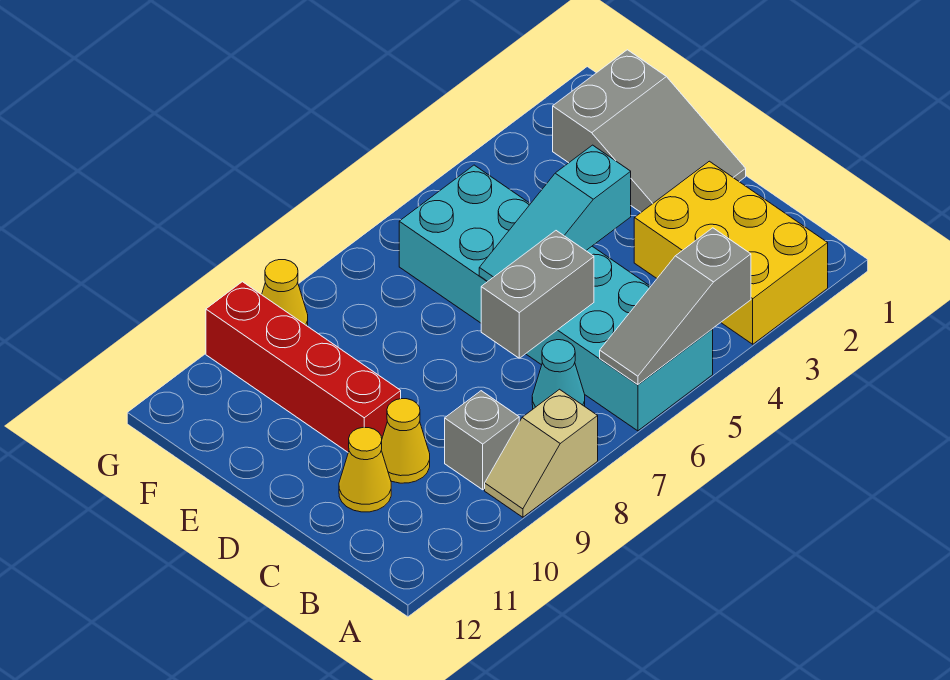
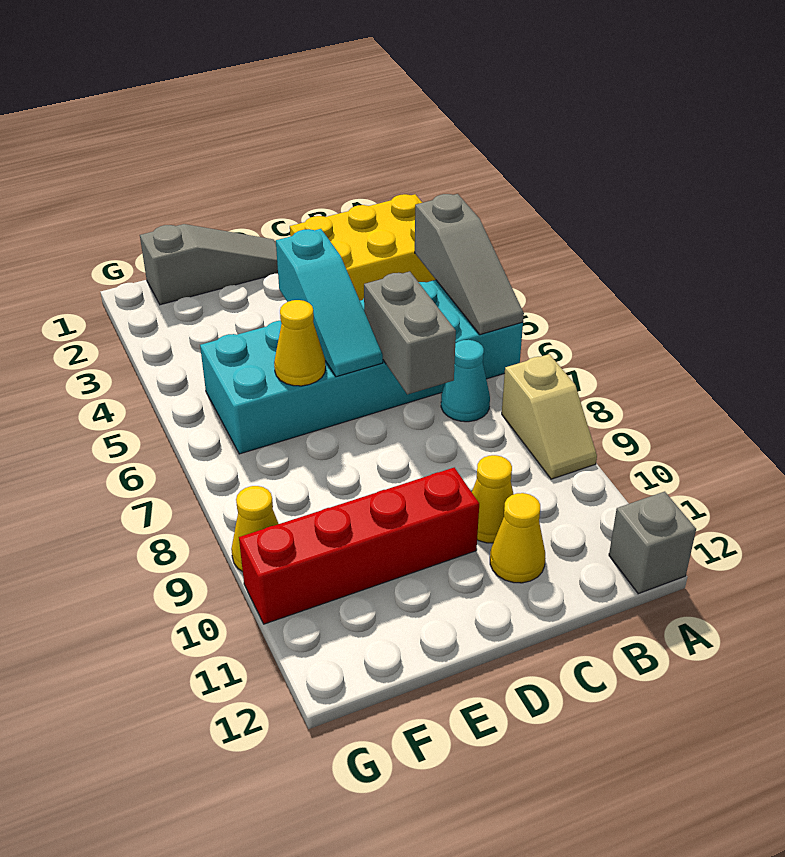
grey brick B9 level 1 -> grey brick A12 level 1
grey slope D1:F2 level 1 top F -> grey slope D1:F1 level 1 top F
none -> yellow cone E6 level 2

